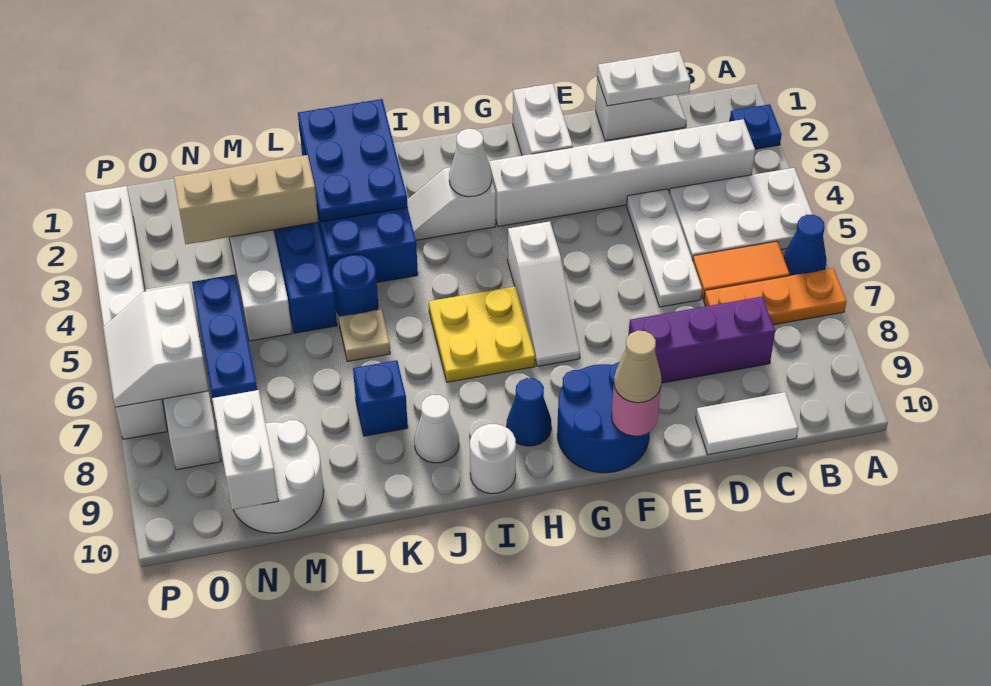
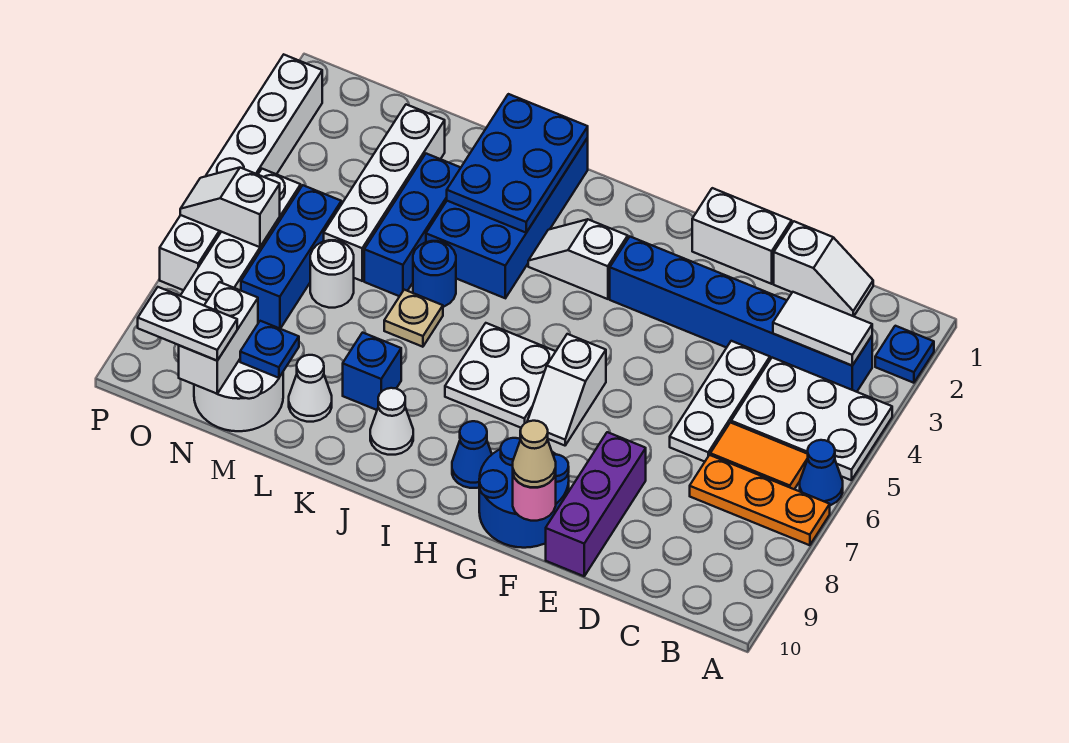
white brick B3:G3 level 1 -> blue brick B3:G3 level 1
white plate C1:D1 level 2 -> white plate N10:O10 level 3
purple brick C8:E8 level 1 -> purple brick E8:E10 level 1
white tile C10:D10 level 1 -> white tile B3:C3 level 2
white brick F1:F2 level 1 -> white brick E1:F1 level 1
white slope G5:G7 level 1 top 5 -> white slope G6:G7 level 1 top 6
white cone H3 level 2 -> white cone L9 level 1
yellow plate H6:I7 level 1 -> white plate H6:I7 level 1
white round brick I10 level 1 -> white round brick M6 level 1
tan brick L3:N3 level 2 -> none
none -> blue plate M9 level 2
white slope O6:P7 level 2 top O -> white slope O6:P6 level 2 top O

